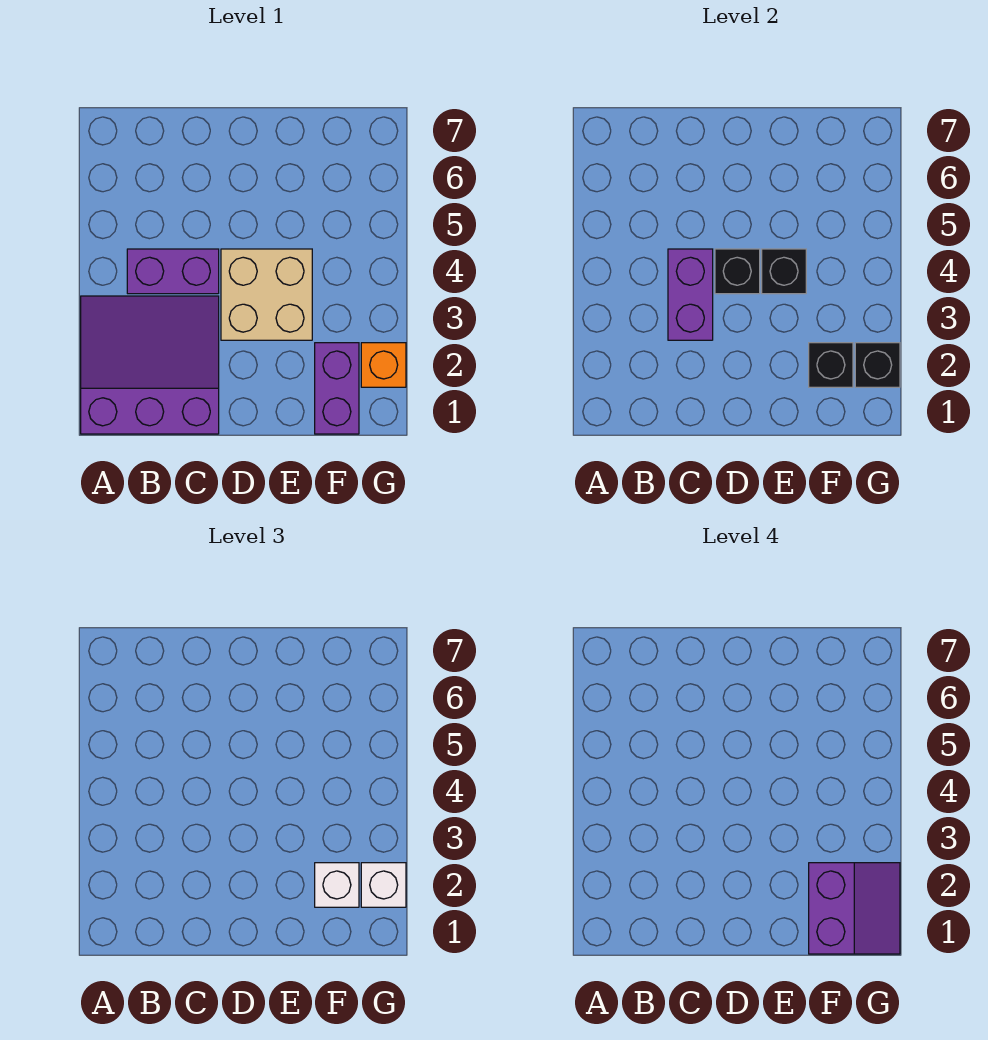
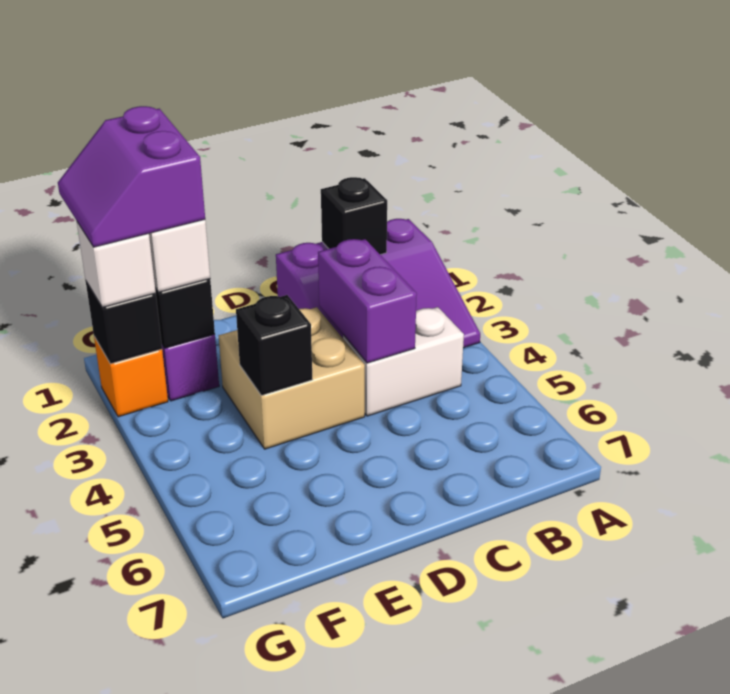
purple brick B4:C4 level 1 -> white brick B4:C4 level 1
black brick D4 level 2 -> black brick B1 level 2

